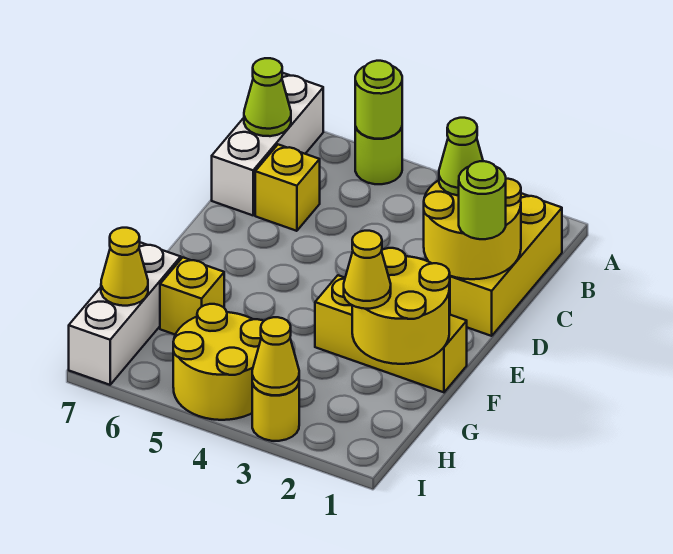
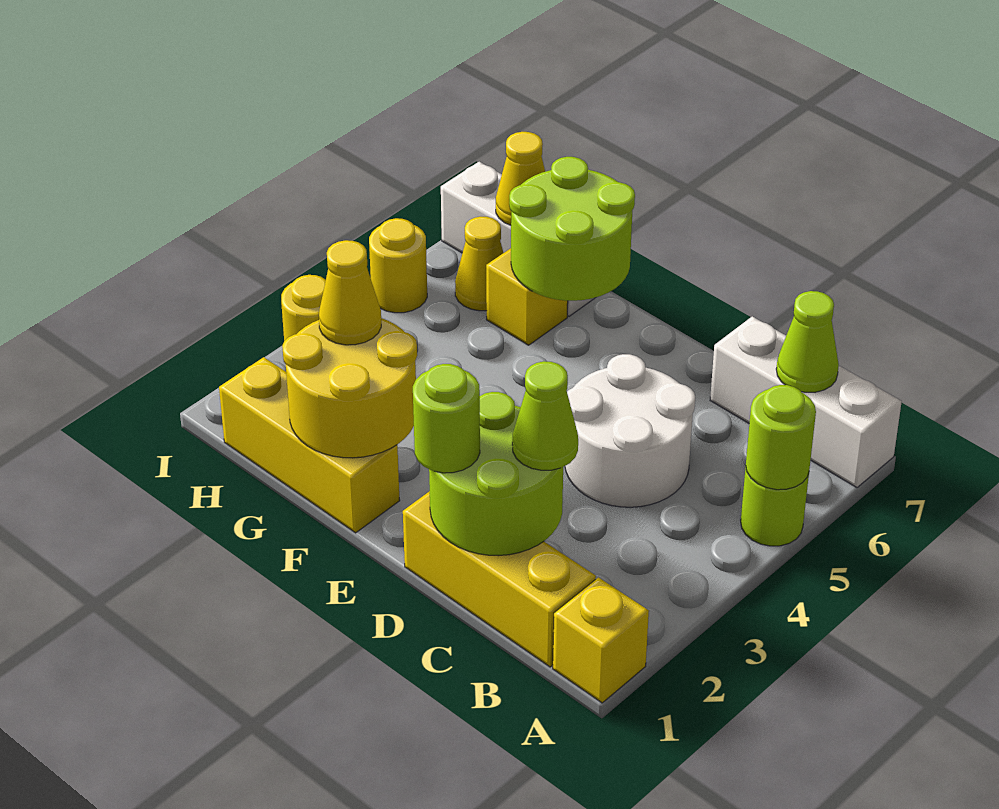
yellow round brick C1:D2 level 2 -> lime round brick C1:D2 level 2
none -> white round brick C4:D5 level 1
yellow brick C6 level 1 -> yellow brick A1 level 1
yellow brick F1:F3 level 1 -> yellow brick F1:H1 level 1
none -> lime round brick F6:G7 level 2
yellow round brick H4:I5 level 1 -> yellow round brick I5 level 1
yellow cone I3 level 2 -> yellow cone H6 level 1

